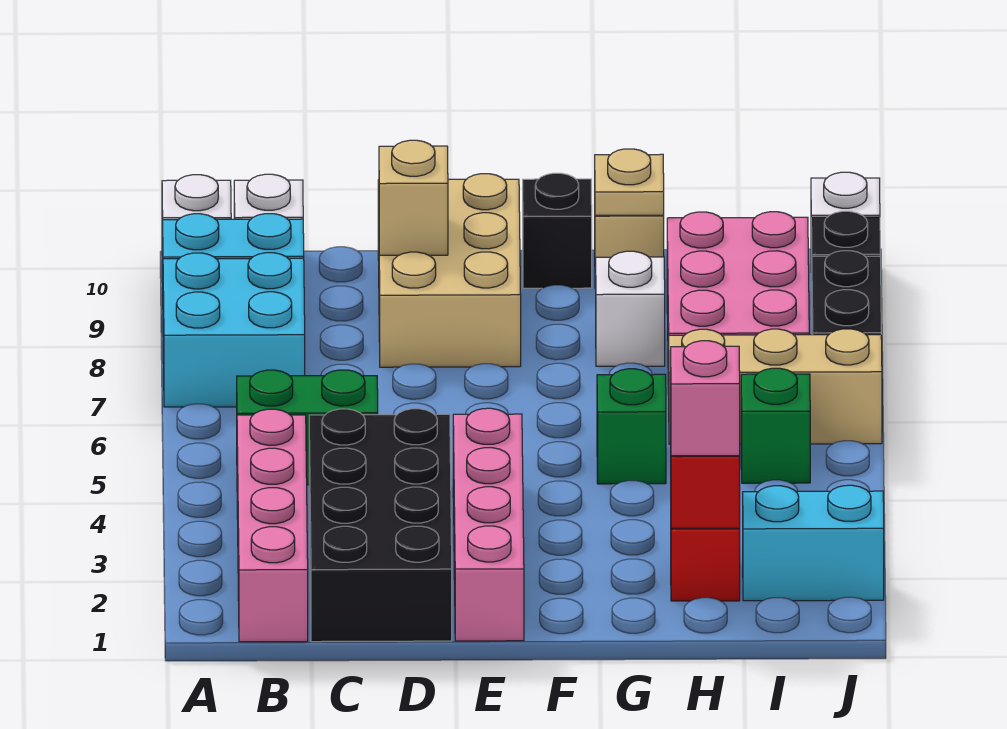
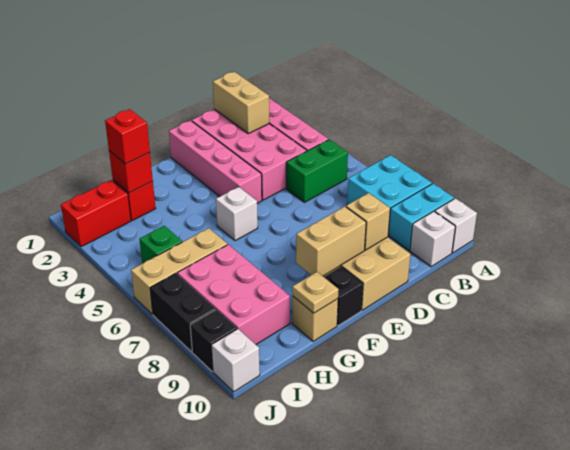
black brick C1:D4 level 1 -> pink brick C1:D4 level 1
none -> tan brick C1:C2 level 2
none -> tan brick E9:F9 level 2
green brick G5 level 1 -> none
white brick G8 level 1 -> white brick F5 level 1
pink brick H2 level 3 -> red brick H2 level 3
cyan brick I2:J2 level 1 -> red brick I2:J2 level 1

